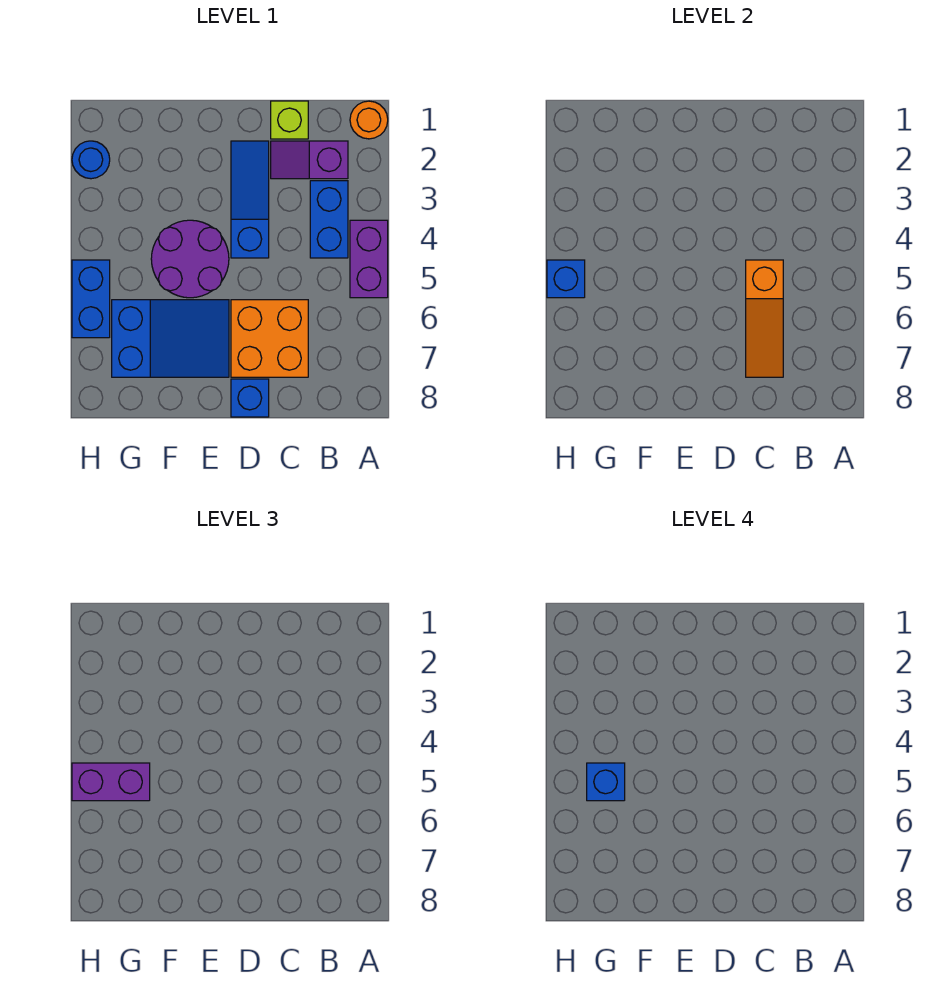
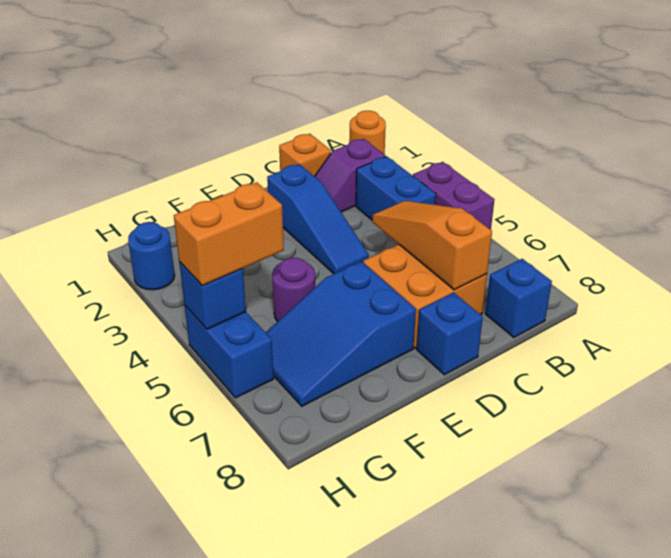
lime brick C1 level 1 -> orange brick C1 level 1
orange slope C5:C7 level 2 top 5 -> orange slope C5:C7 level 2 top 7
blue slope D2:D4 level 1 top 4 -> blue slope D2:D4 level 1 top 2
purple round brick E4:F5 level 1 -> purple round brick F5 level 1
blue slope E6:G7 level 1 top G -> blue slope E6:G7 level 1 top E
purple brick G5:H5 level 3 -> orange brick G5:H5 level 3
blue brick G5 level 4 -> blue brick B8 level 1

